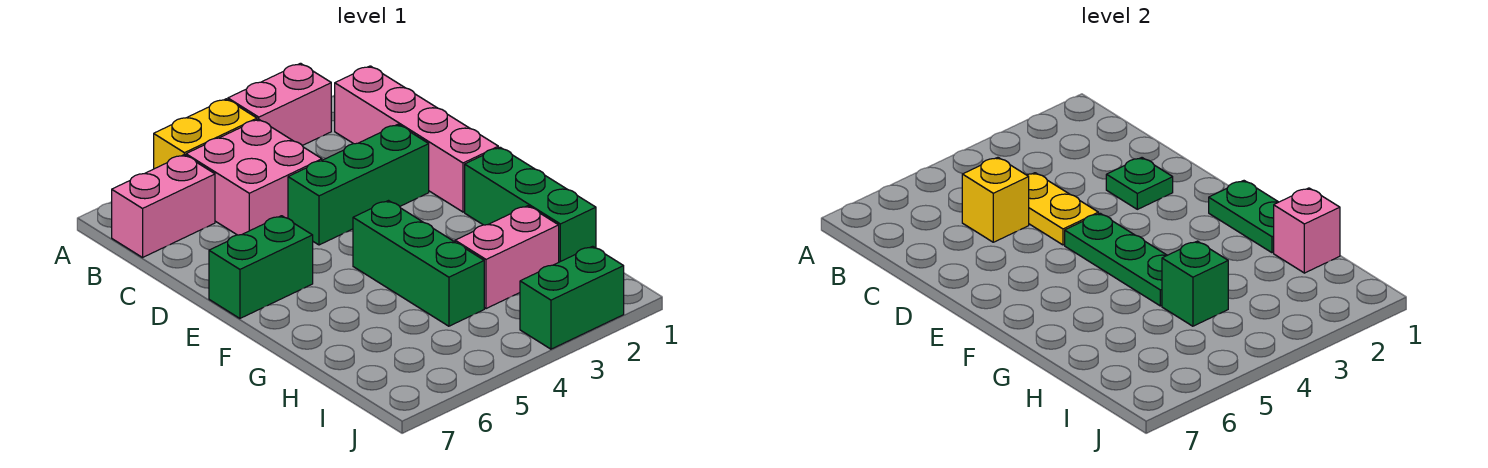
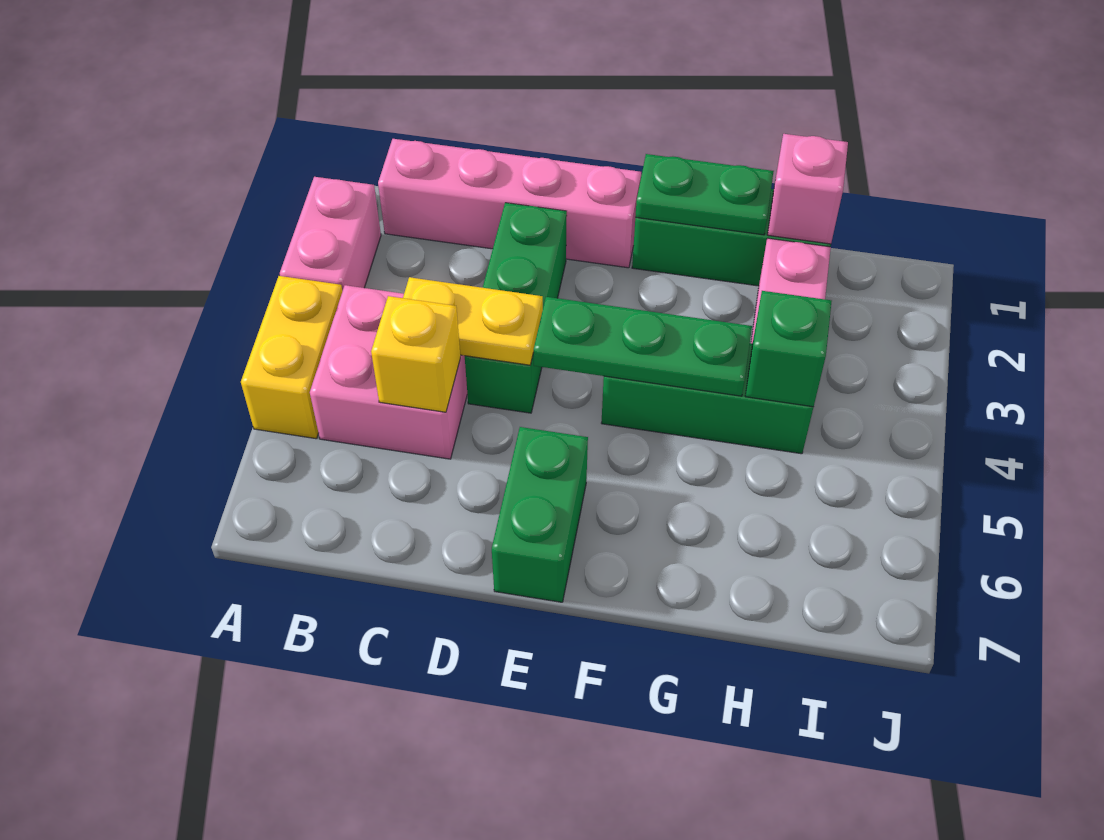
pink brick B6:B7 level 1 -> none
green plate D2 level 2 -> none
green brick J2:J3 level 1 -> none

